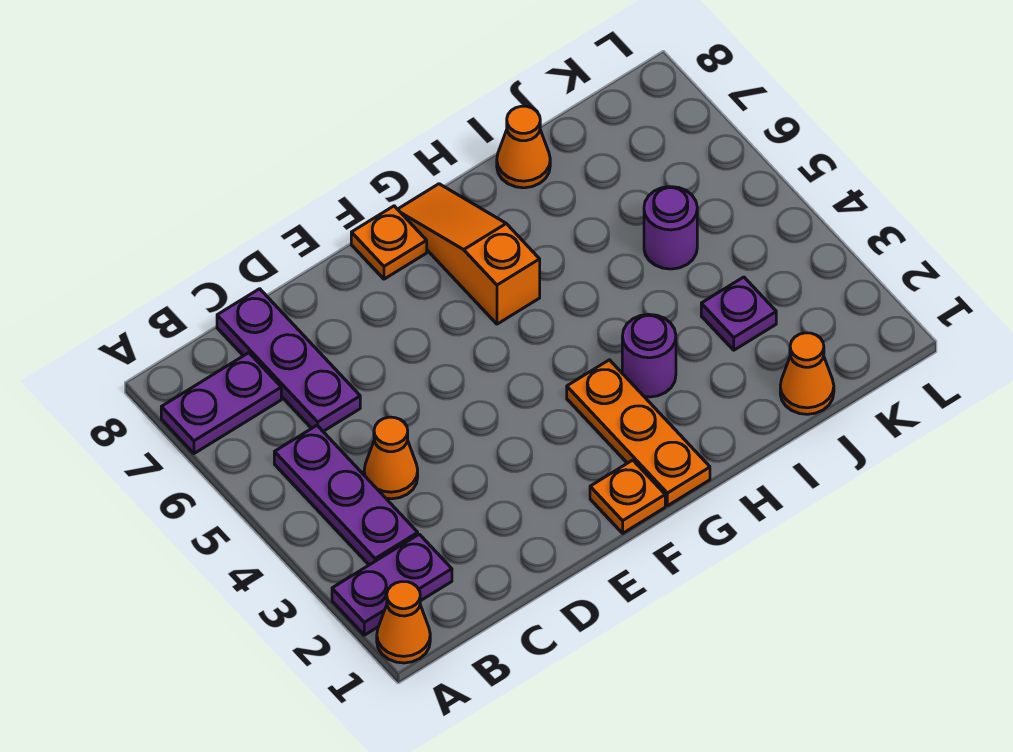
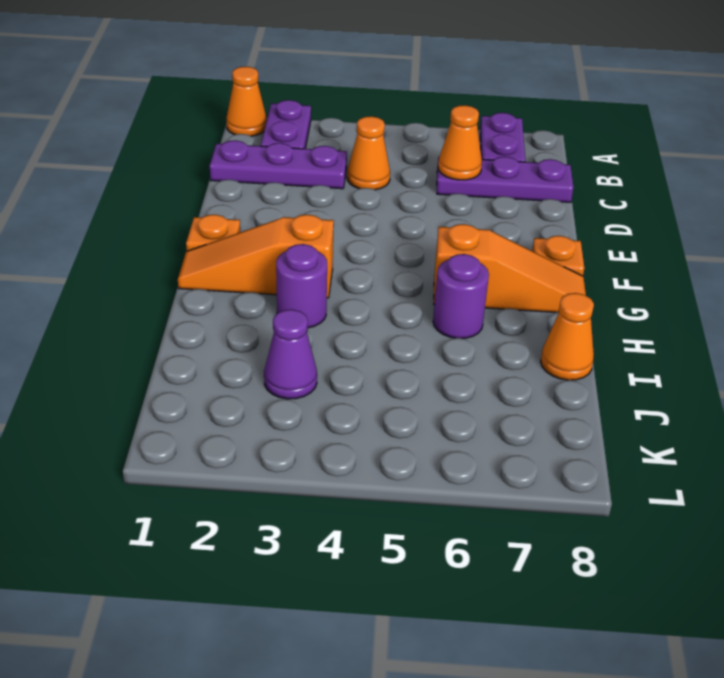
purple plate B3:B5 level 1 -> purple plate C1:C3 level 1
orange plate G1:G3 level 1 -> orange slope G1:G3 level 1 top 3
orange cone J1 level 1 -> orange cone C6 level 2
purple plate J3 level 1 -> purple cone J3 level 1
purple round brick J5 level 1 -> purple round brick H6 level 1

